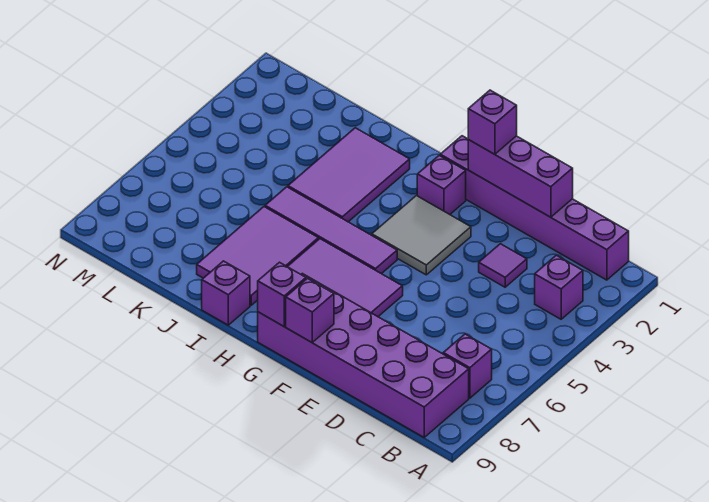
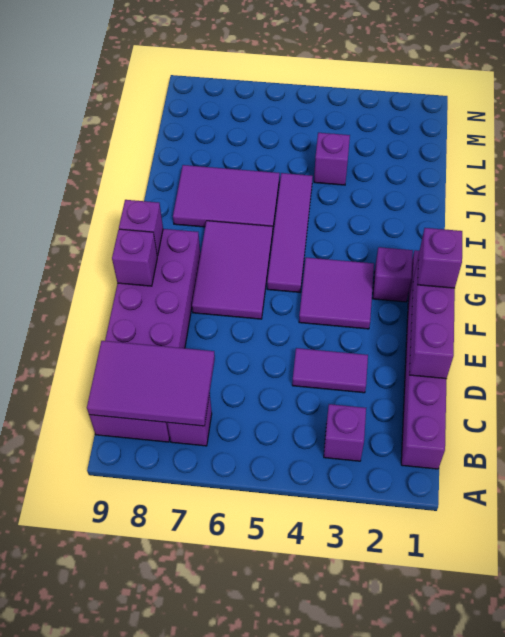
purple tile D3 level 1 -> purple tile D3:D4 level 1
grey tile F3:G4 level 1 -> purple tile F3:G4 level 1
purple tile I2:J4 level 1 -> purple tile B7:C9 level 2
purple brick I9 level 1 -> purple brick K4 level 1

